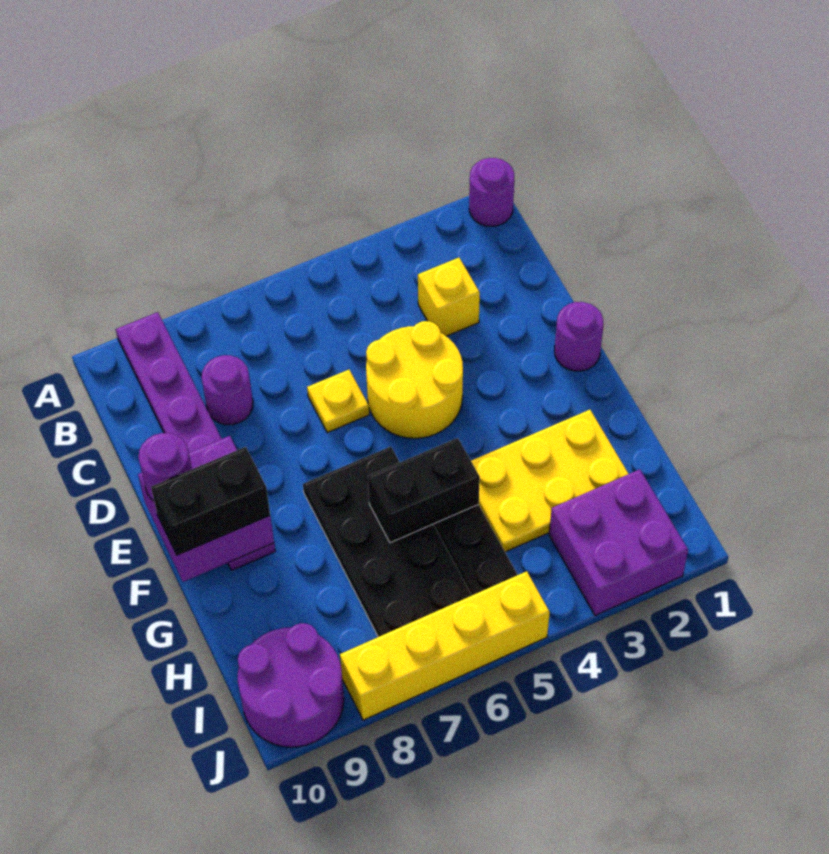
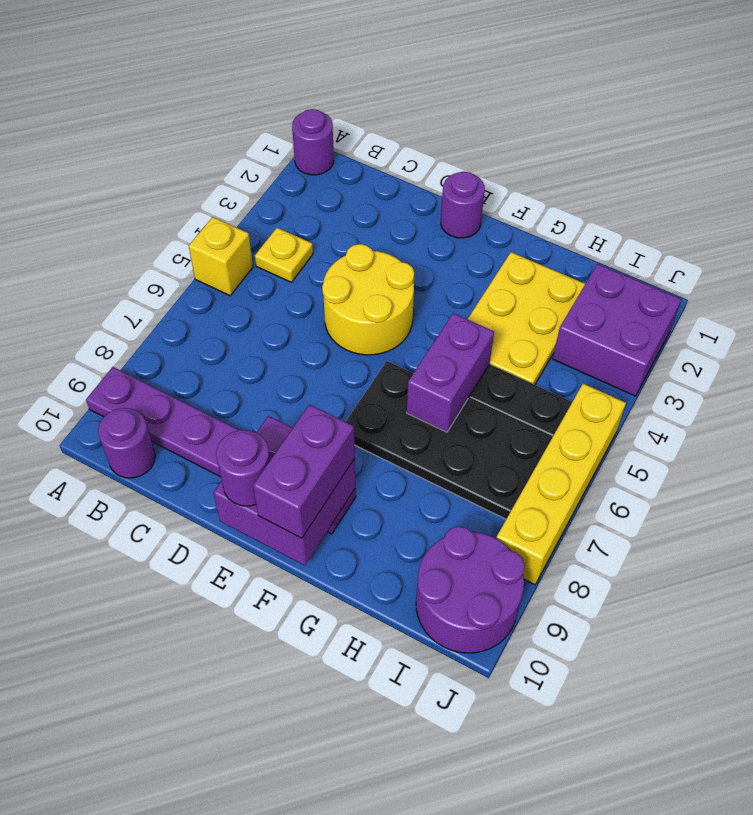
yellow brick C3 level 1 -> yellow brick A5 level 1
purple round brick C8 level 1 -> purple round brick B10 level 1
yellow plate D6 level 1 -> yellow plate B4 level 1
black brick F9:F10 level 3 -> purple brick F9:F10 level 3
black brick G5:G6 level 2 -> purple brick G5:G6 level 2

